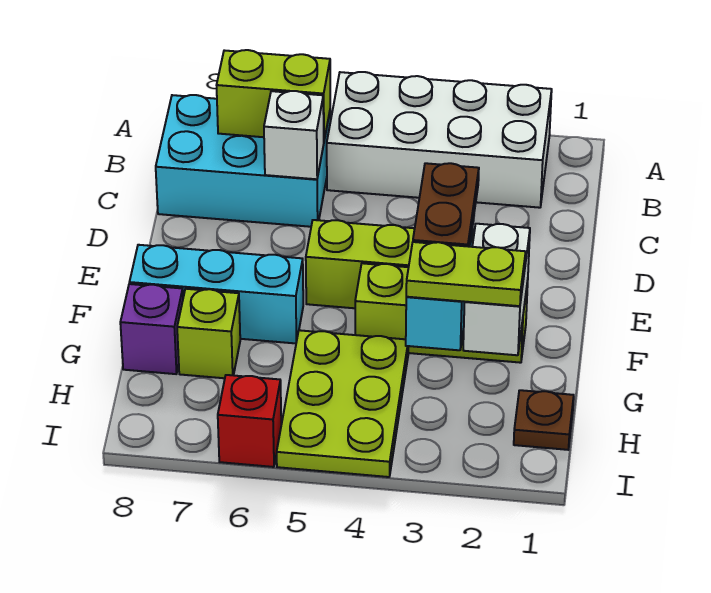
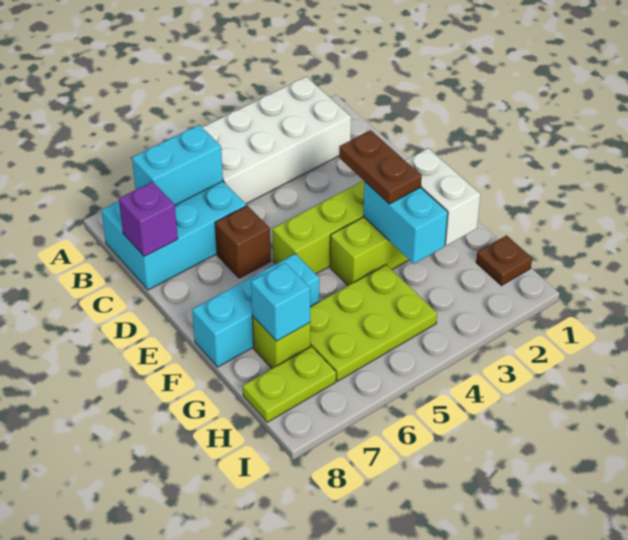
lime brick B6:B7 level 2 -> cyan brick B6:B7 level 2
white brick C6 level 2 -> none
none -> brown brick D6 level 1
lime plate G2:G3 level 3 -> lime plate H7:H8 level 1
lime plate G4:I5 level 1 -> lime plate G4:H6 level 1
none -> cyan brick G7 level 2
purple brick G8 level 1 -> purple brick C8 level 2
red brick I6 level 1 -> none

